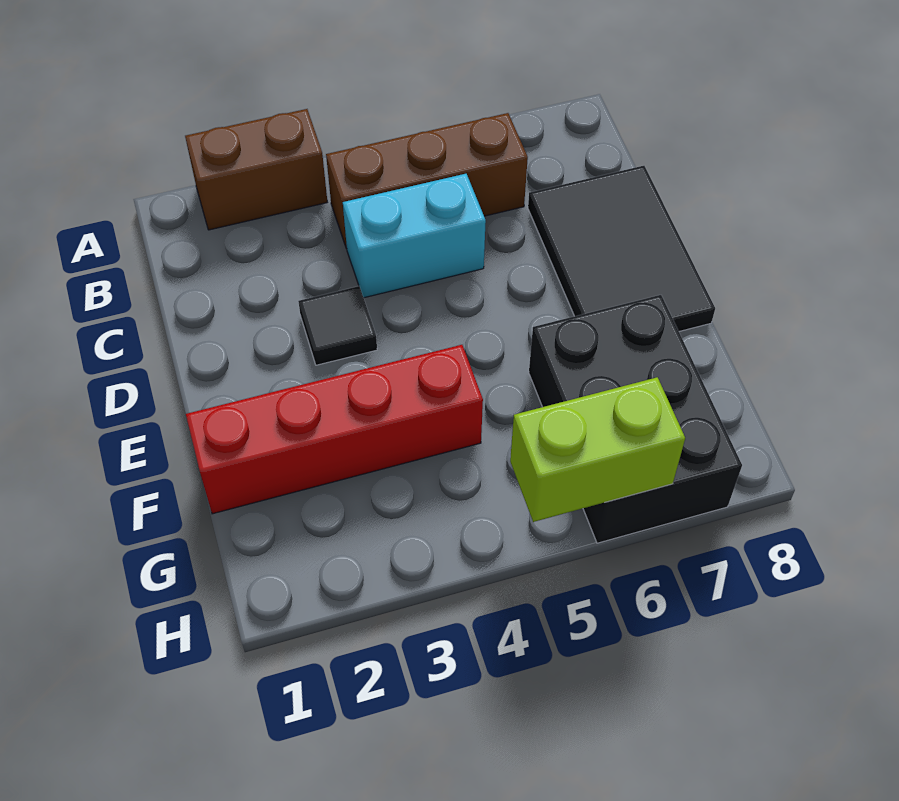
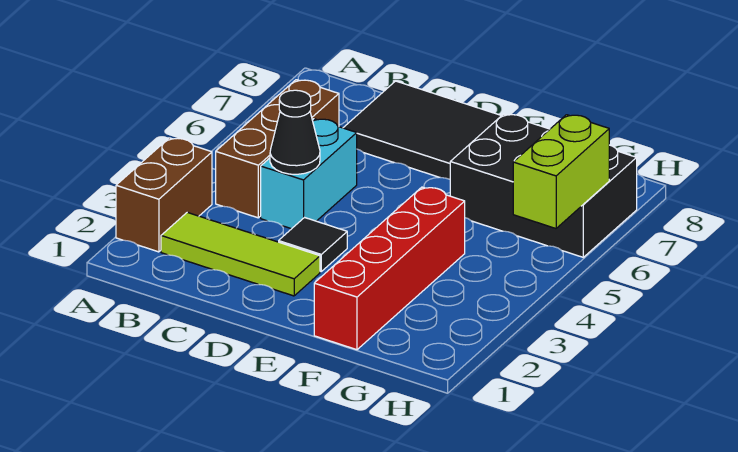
none -> lime tile B2:D2 level 1
none -> black cone C4 level 2

